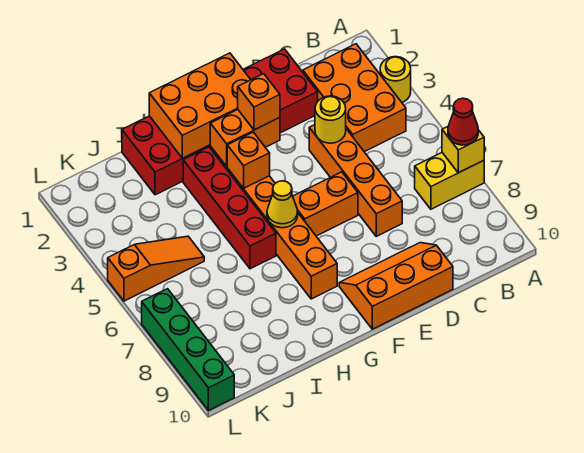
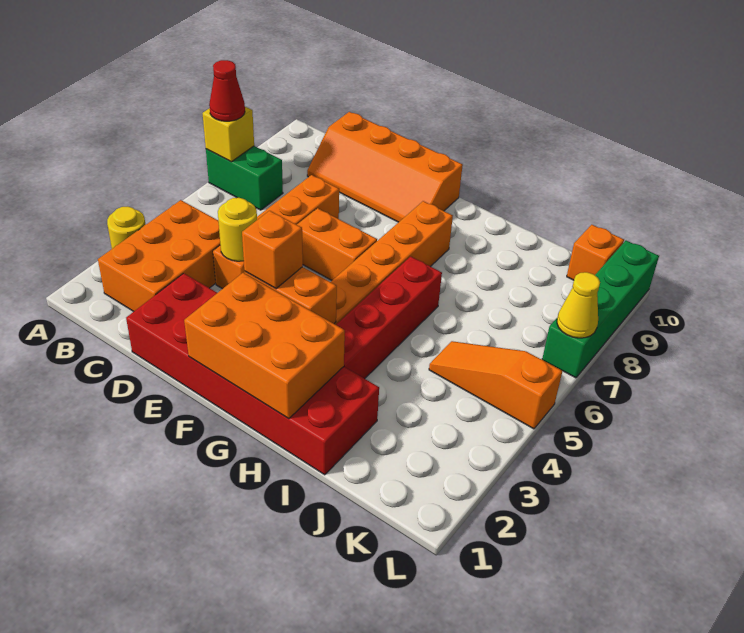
yellow brick A7:B7 level 1 -> green brick A7:B7 level 1
orange slope D9:F10 level 1 top 10 -> orange slope C9:F10 level 1 top 10
orange brick G4 level 2 -> orange brick K10 level 1
yellow cone G6 level 2 -> yellow cone L7 level 2

